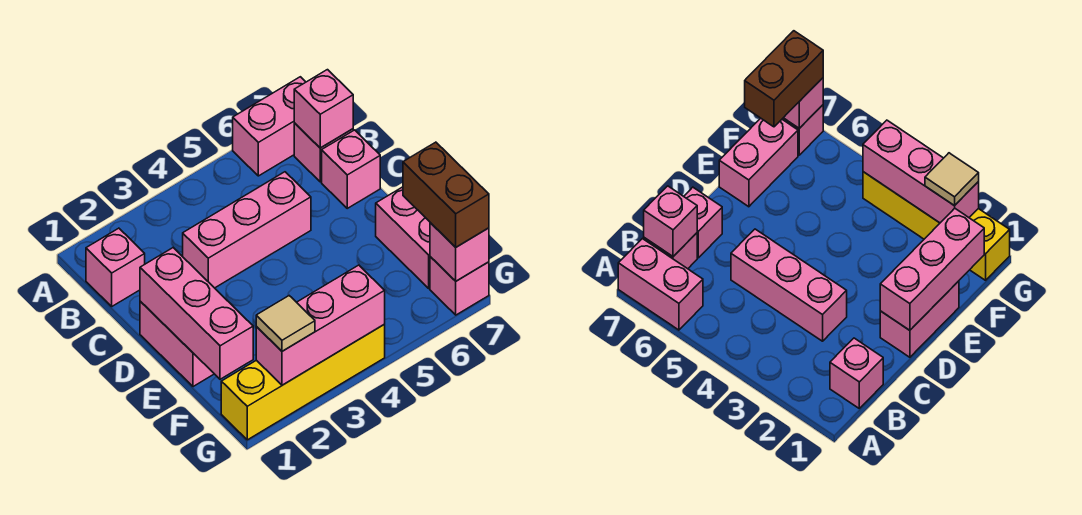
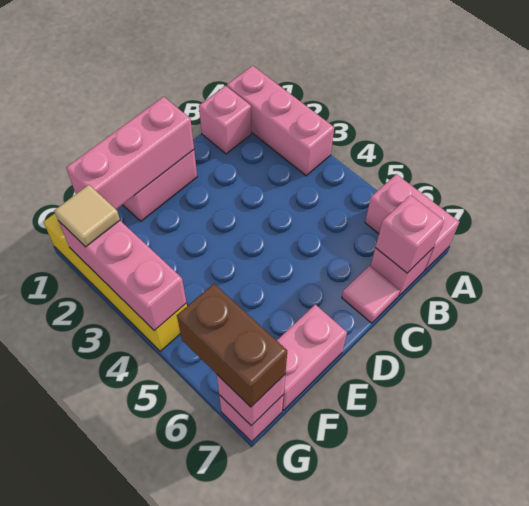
pink brick C3:C5 level 1 -> pink brick A1:A3 level 1
pink brick C7 level 1 -> pink tile C7 level 1
brown brick F7:G7 level 3 -> brown brick G6:G7 level 3

